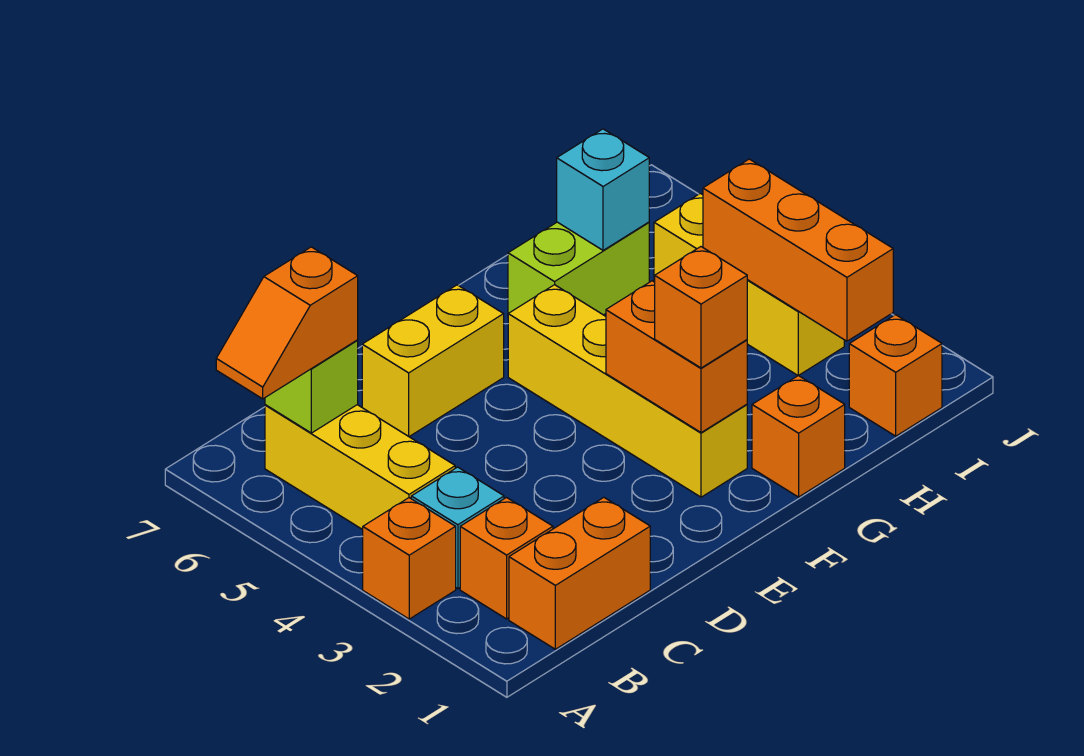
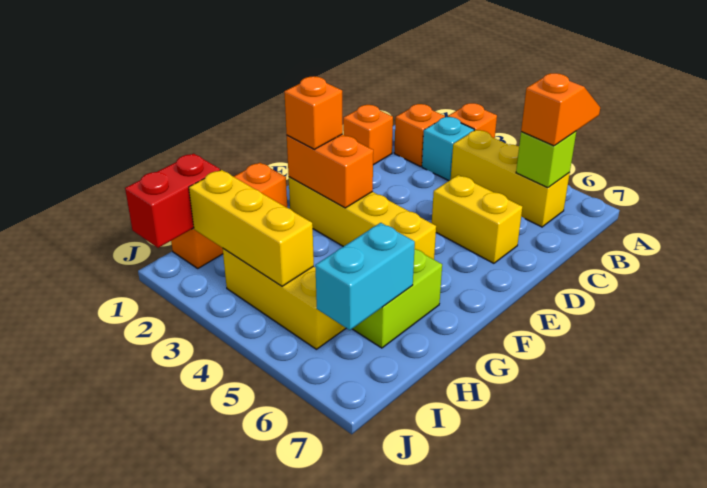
orange brick B1:C1 level 1 -> orange brick C1 level 1
yellow brick D6:E6 level 1 -> yellow brick D5:D6 level 1
cyan brick H6 level 2 -> cyan brick H6:I6 level 2
none -> red brick I1:J1 level 2
orange brick I2:I4 level 2 -> yellow brick I2:I4 level 2

